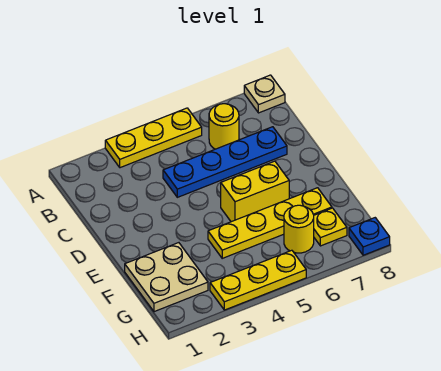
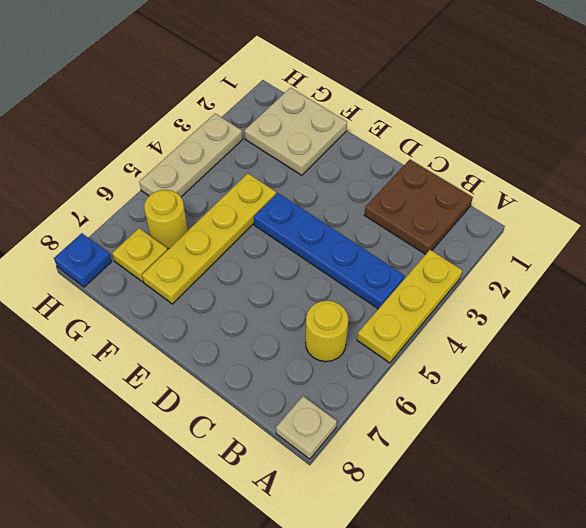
none -> brown plate B1:C2 level 1
blue plate C4:C7 level 1 -> blue plate B4:E4 level 1
yellow brick E5:E6 level 1 -> none
yellow plate H3:H5 level 1 -> tan plate H3:H5 level 1

